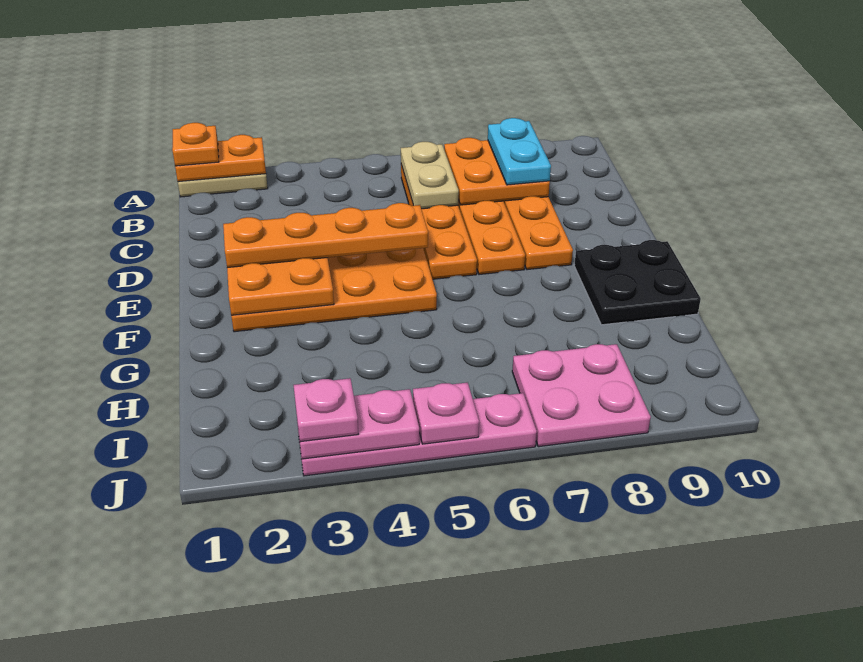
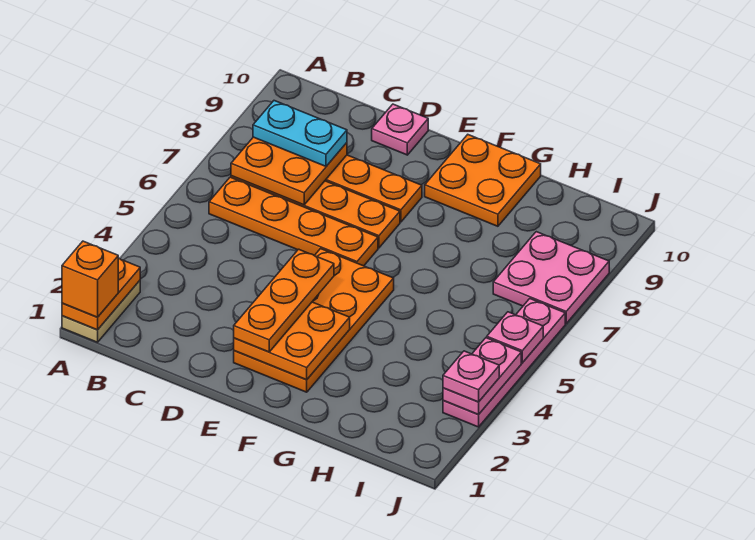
orange plate A1 level 3 -> orange brick A1 level 3
tan plate B6:C6 level 2 -> none
none -> pink plate D10 level 1
orange plate E2:E5 level 3 -> orange plate E2:E4 level 3
black plate F9:G10 level 1 -> orange plate F9:G10 level 1

